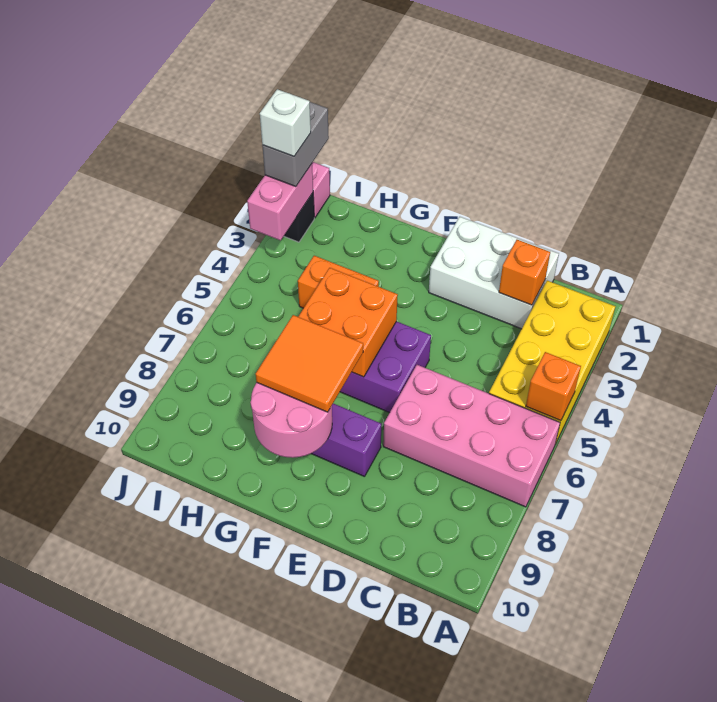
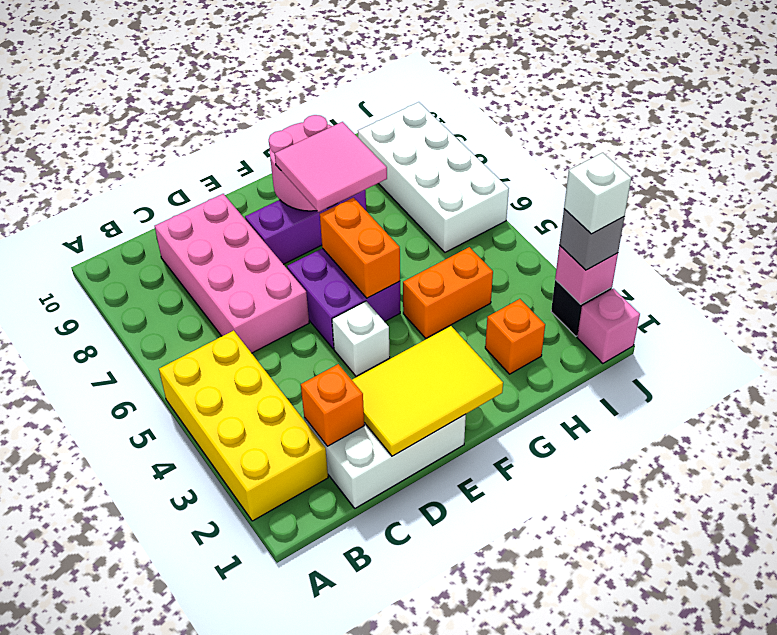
orange brick A5 level 2 -> orange brick H2 level 1
pink brick A6:D7 level 1 -> pink brick C6:D9 level 1
none -> yellow tile D1:F2 level 2
none -> white brick E4 level 1
orange brick F5:G6 level 2 -> orange brick F5:F6 level 2
orange tile F7:G8 level 3 -> pink tile F7:G8 level 3
none -> white brick I6:J9 level 1
grey brick J1:J2 level 3 -> grey brick J2 level 3
pink brick J2:J3 level 2 -> pink brick J2 level 2

